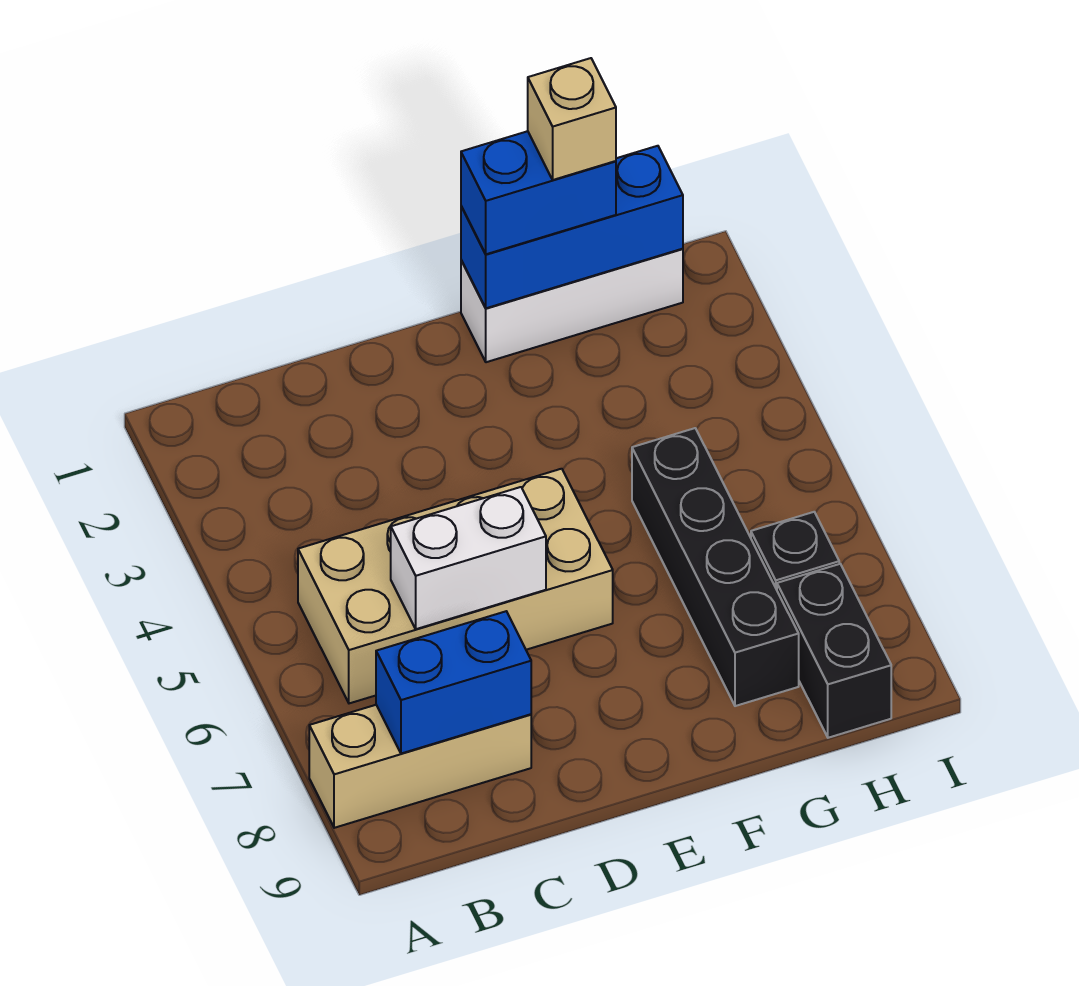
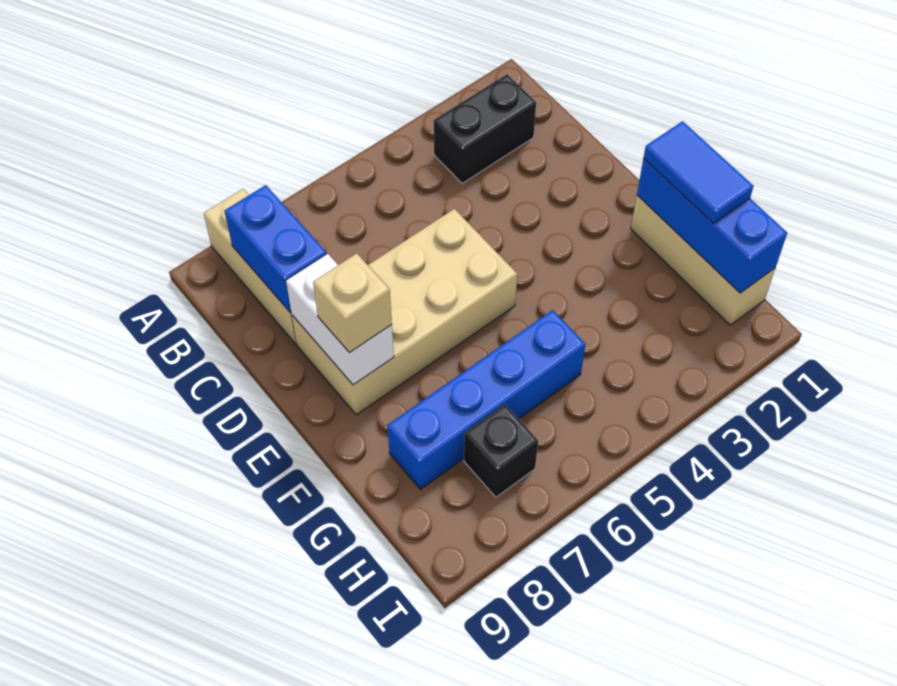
tan brick B5:E6 level 1 -> tan brick D5:E8 level 1
white brick C6:D6 level 2 -> white brick D8:E8 level 2
white brick F1:H1 level 1 -> tan brick F1:H1 level 1
blue brick F1:G1 level 3 -> blue tile F1:G1 level 3
tan brick G1 level 4 -> tan brick E8 level 3
black brick G5:G8 level 1 -> blue brick G5:G8 level 1
black brick H8:H9 level 1 -> black brick B2:B3 level 1

